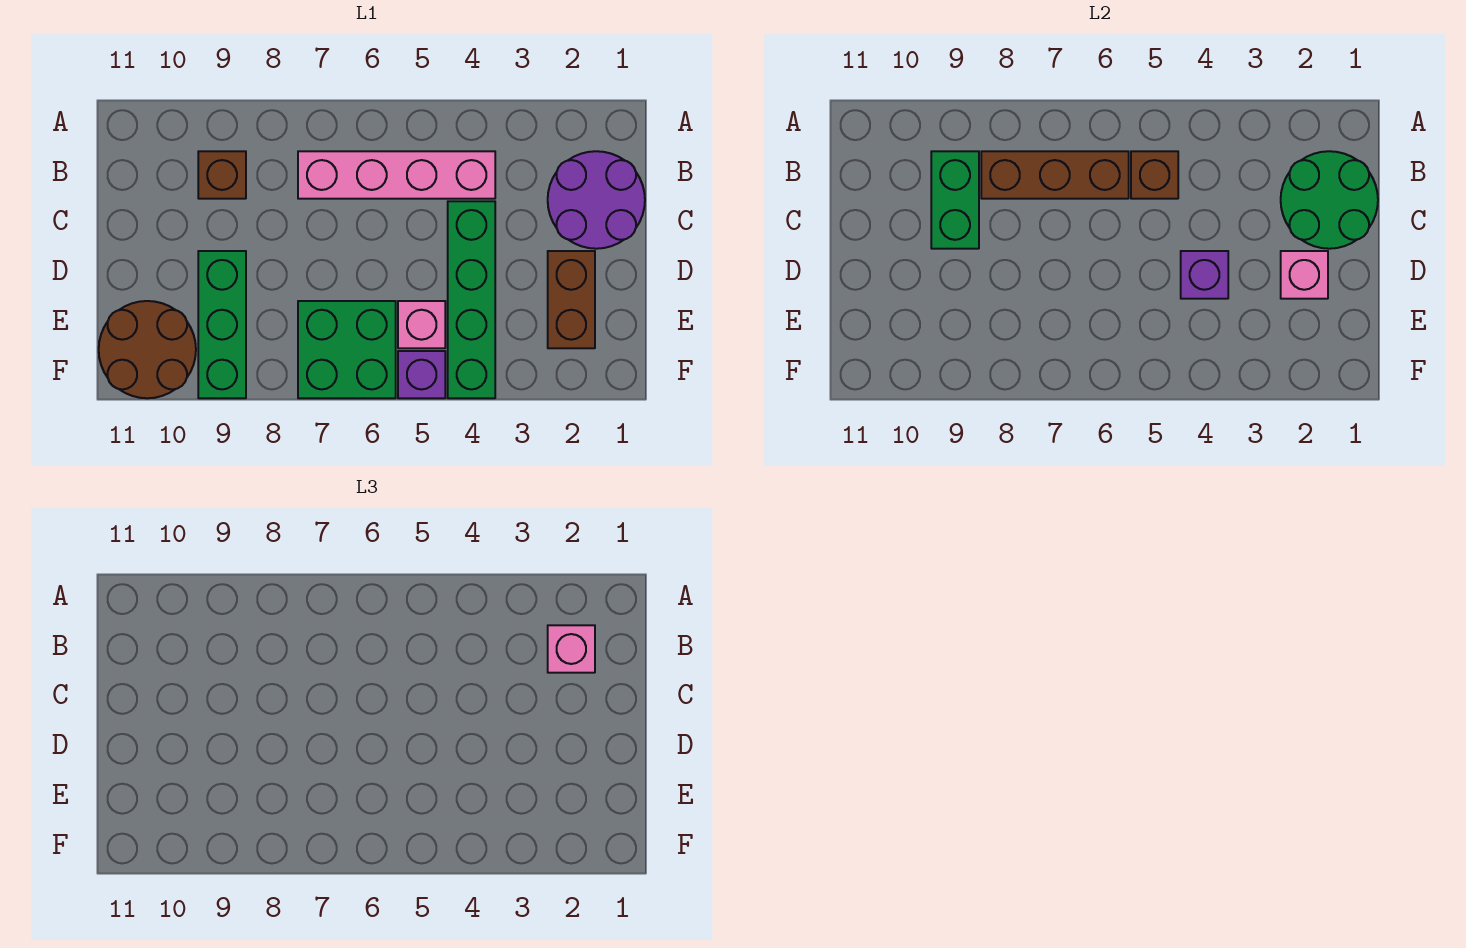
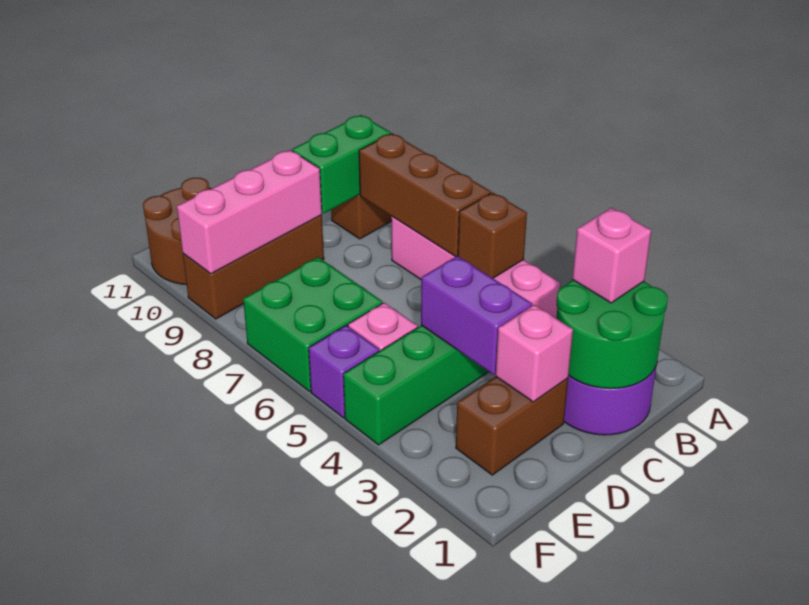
purple brick D4 level 2 -> purple brick D3:D4 level 2
green brick D9:F9 level 1 -> brown brick D9:F9 level 1
none -> pink brick D9:F9 level 2

